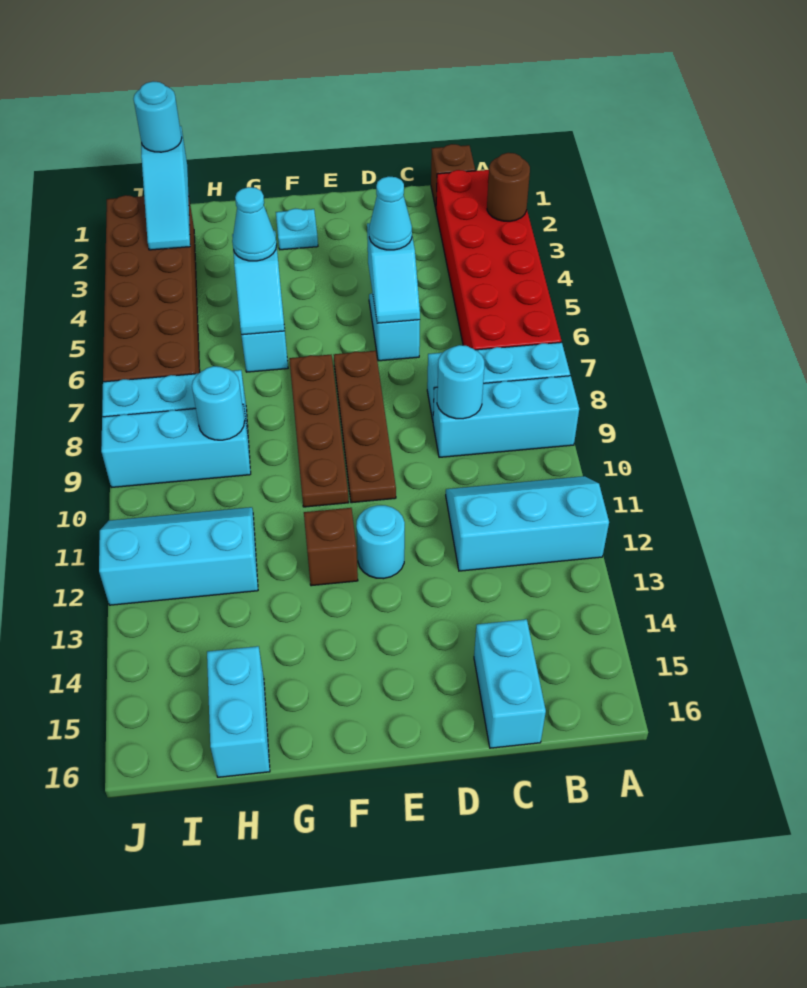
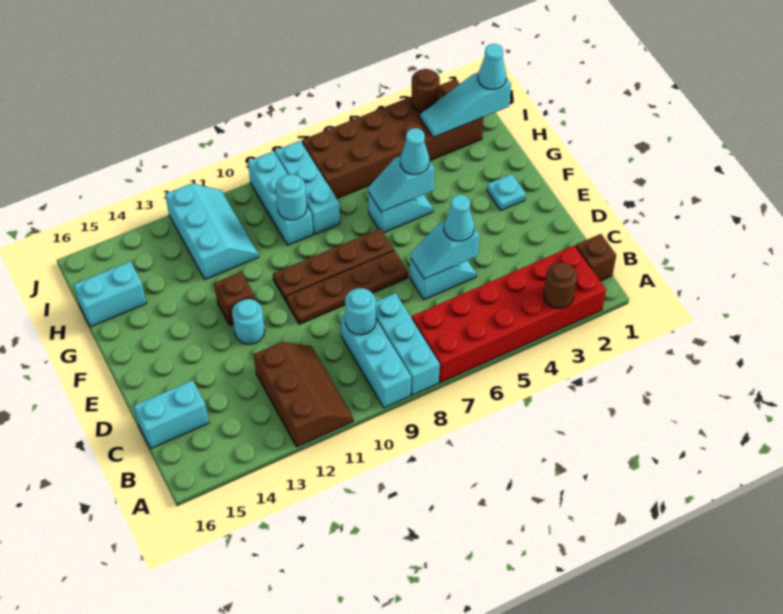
cyan slope A11:C12 level 1 top 12 -> brown slope A11:C12 level 1 top 12
cyan round brick I1 level 3 -> cyan cone I1 level 3
none -> brown round brick J3 level 2

